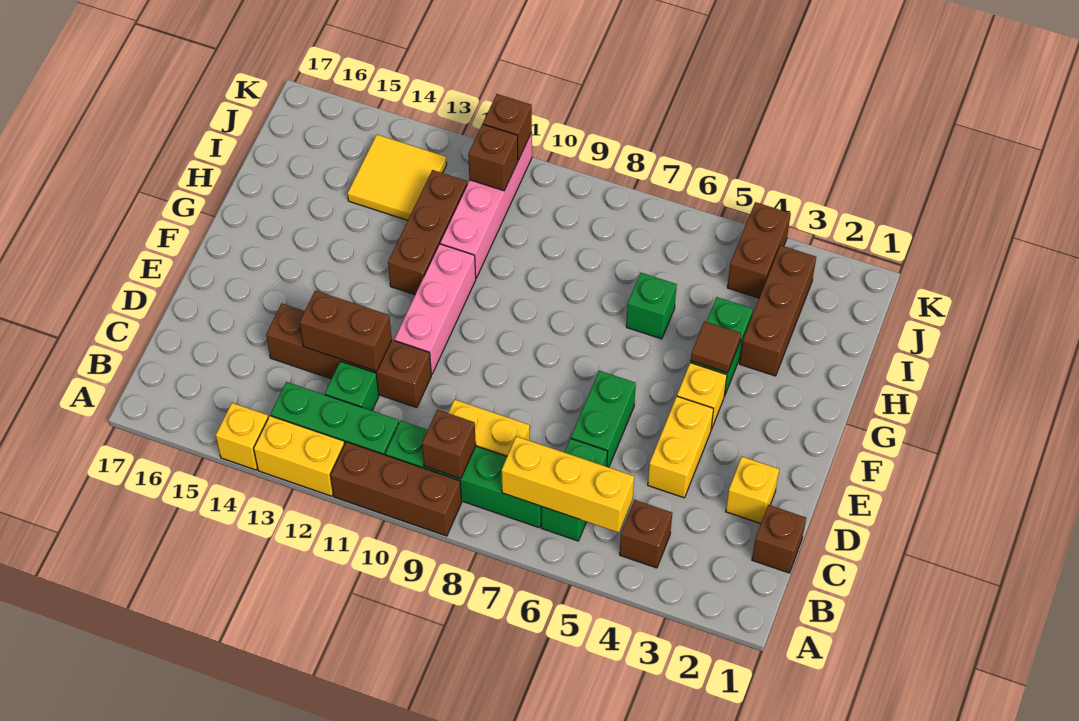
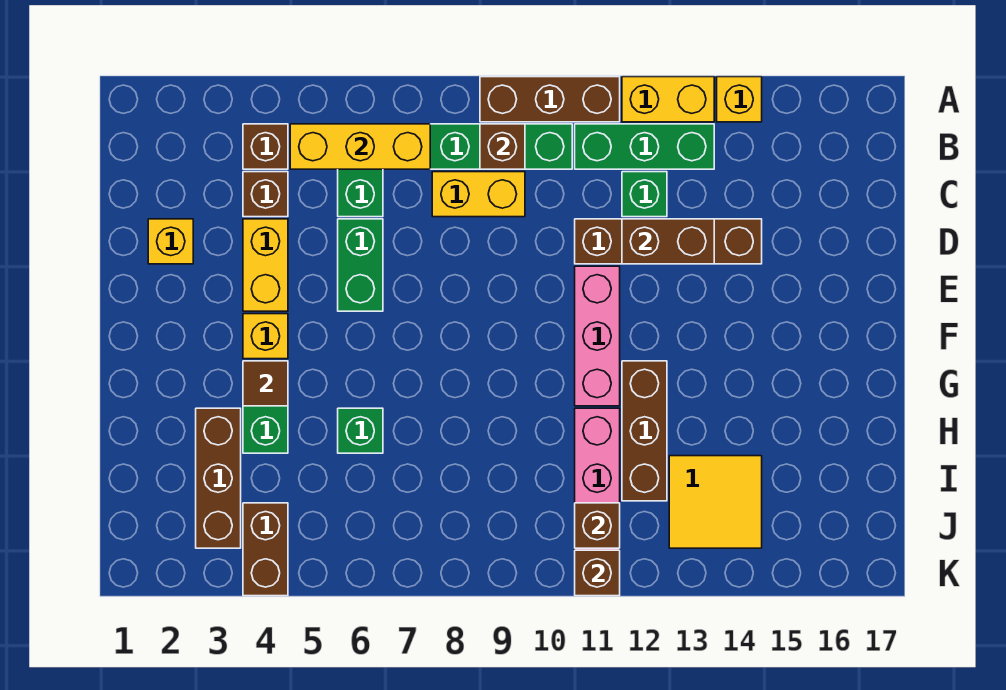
brown brick C1 level 1 -> brown brick C4 level 1

